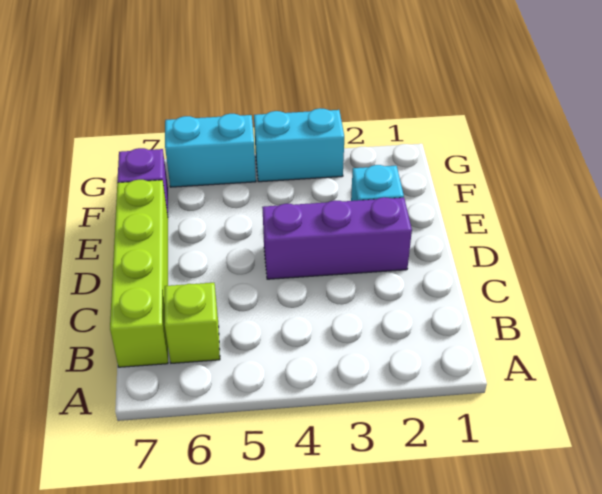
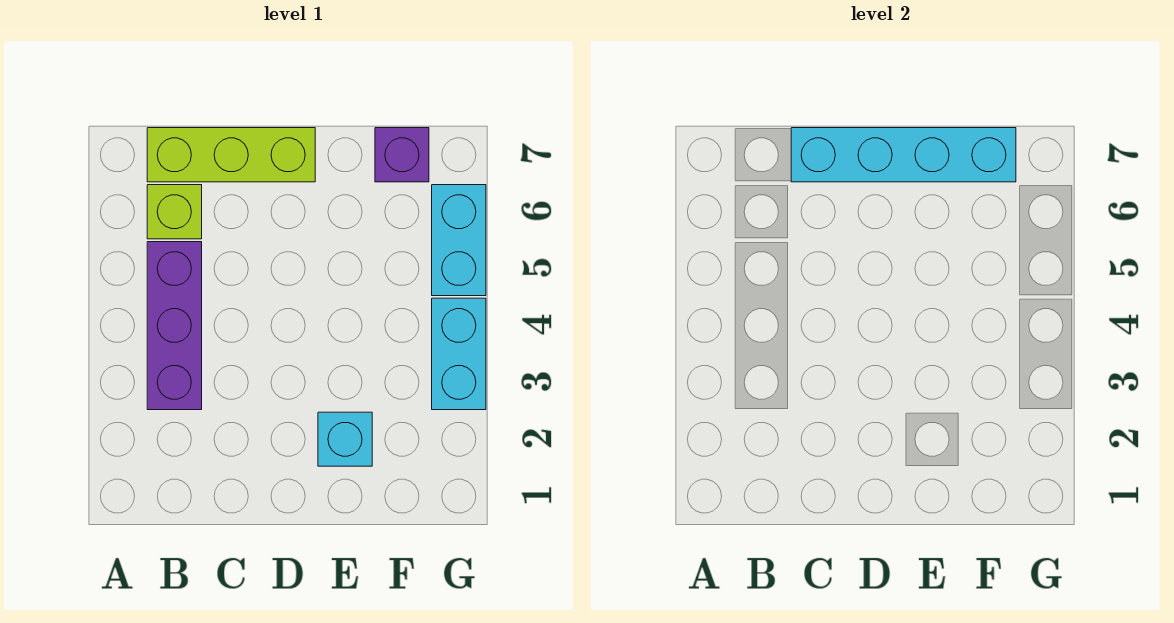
lime brick B7:E7 level 1 -> lime brick B7:D7 level 1
none -> cyan brick C7:F7 level 2
purple brick D2:D4 level 1 -> purple brick B3:B5 level 1

